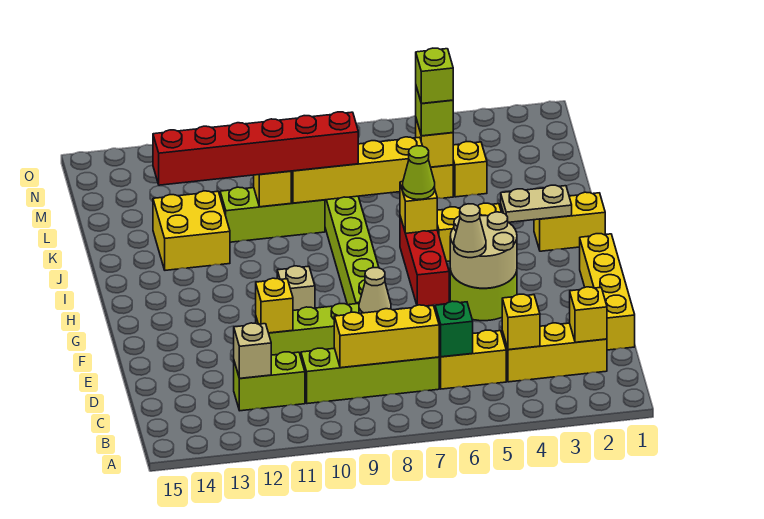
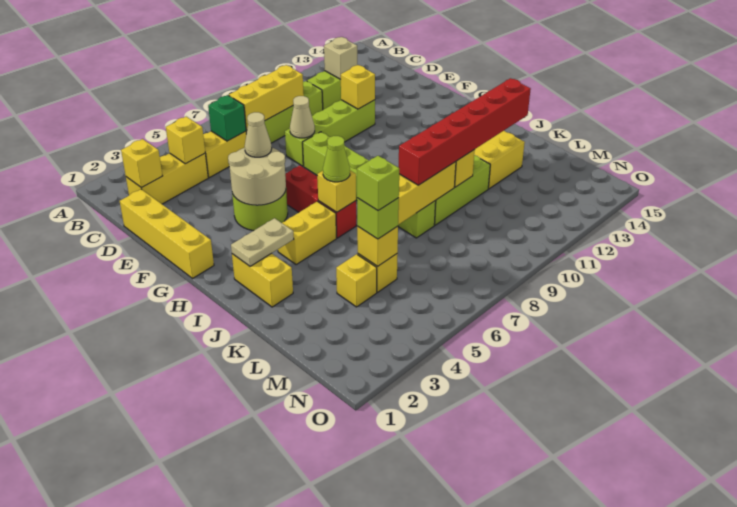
tan brick G10 level 1 -> none
yellow brick I1:I2 level 1 -> yellow brick I2:J2 level 1

